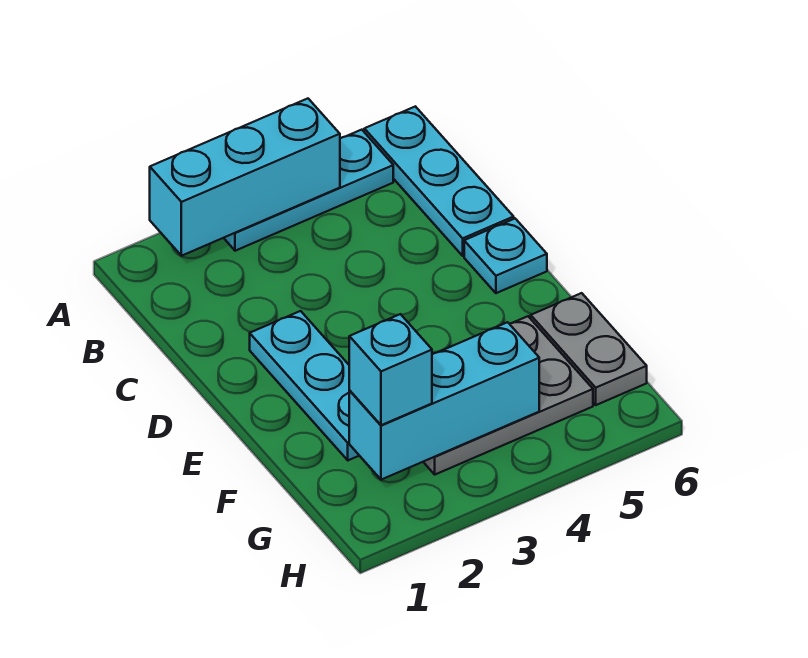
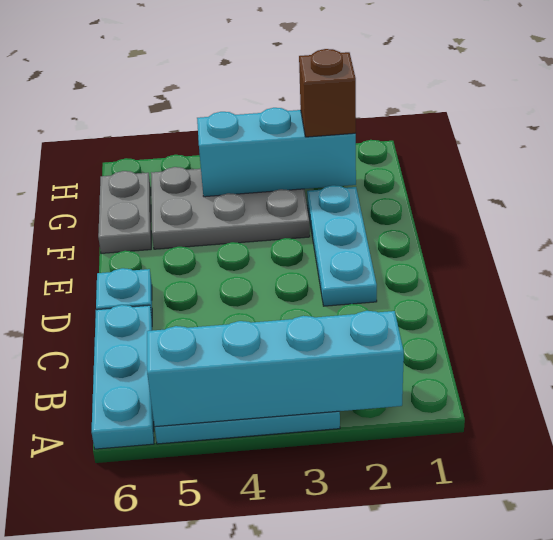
cyan brick A2:A4 level 2 -> cyan brick A2:A5 level 2
cyan brick G2 level 3 -> brown brick G2 level 3

